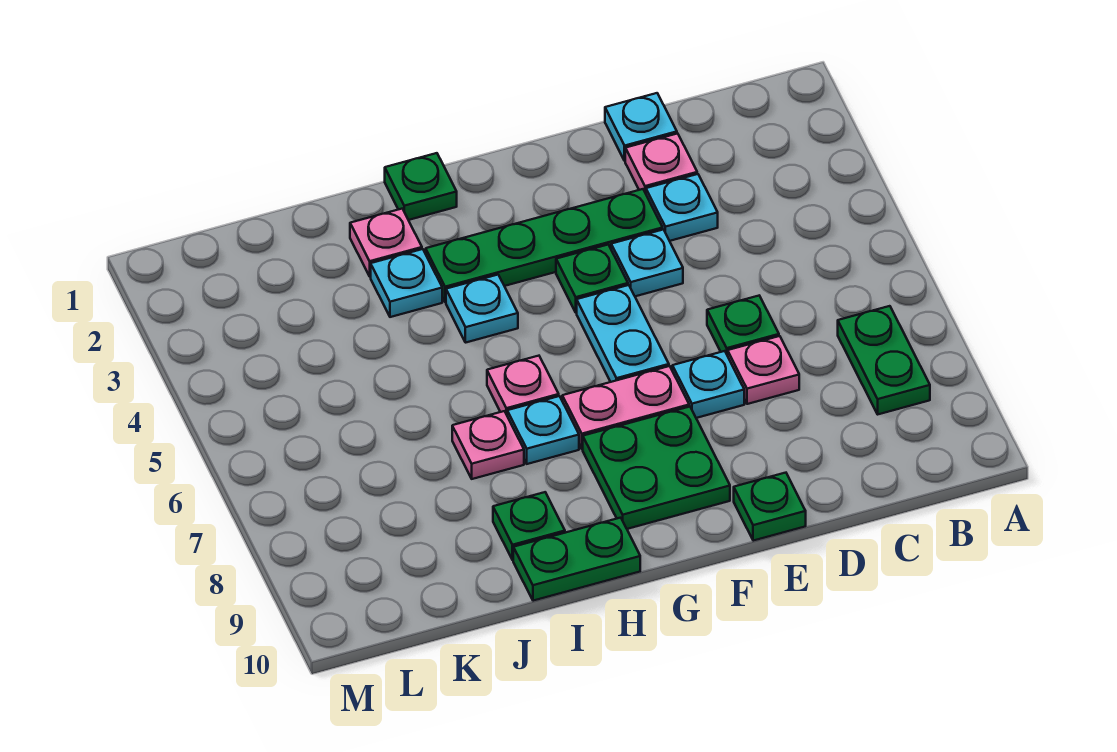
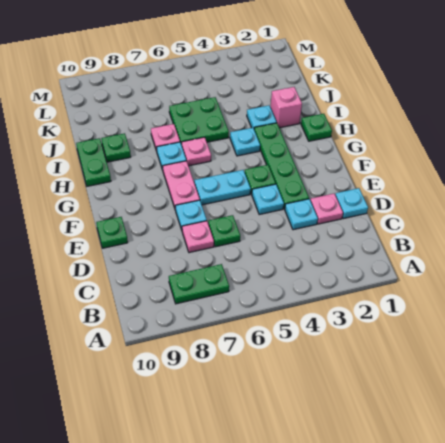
green plate F8:G9 level 1 -> green plate I5:J6 level 1
pink plate I2 level 1 -> pink brick I2 level 1

